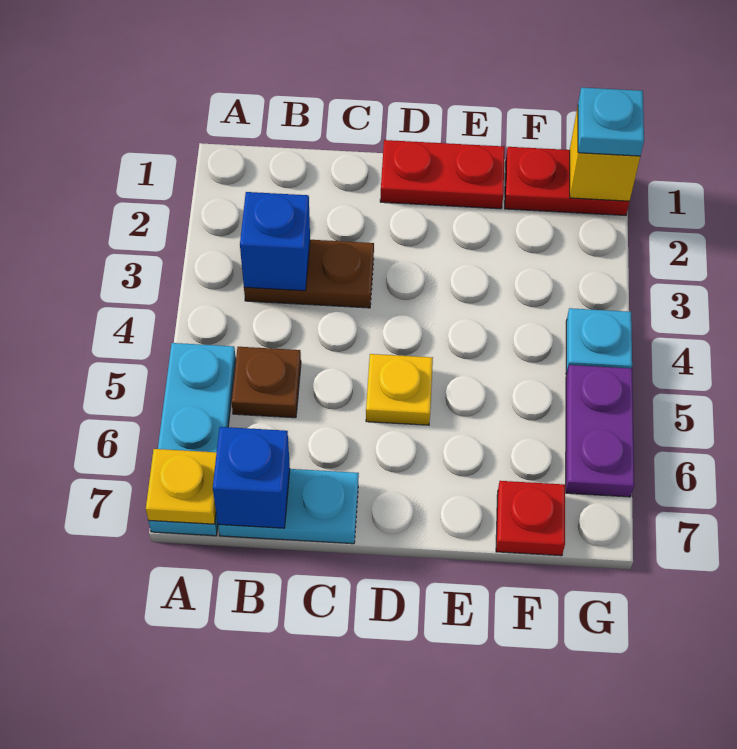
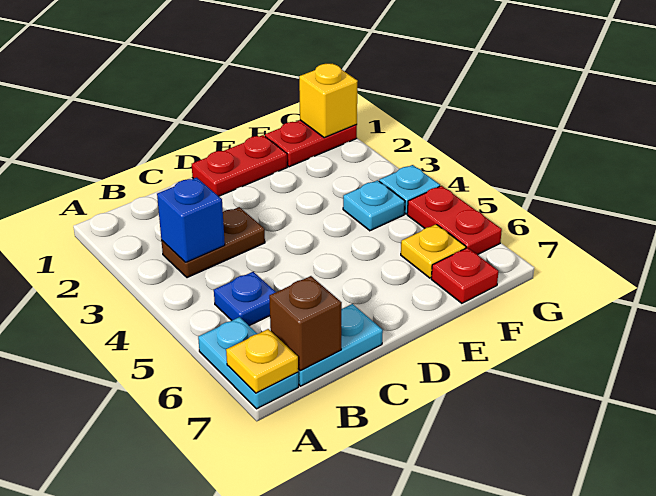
cyan plate A5:A7 level 1 -> cyan plate A6:A7 level 1
brown plate B5 level 1 -> blue plate B5 level 1
blue brick B7 level 2 -> brown brick B7 level 2
yellow plate D5 level 1 -> yellow plate F6 level 1
cyan plate G1 level 3 -> cyan plate F4 level 1
purple plate G5:G6 level 1 -> red plate G5:G6 level 1

